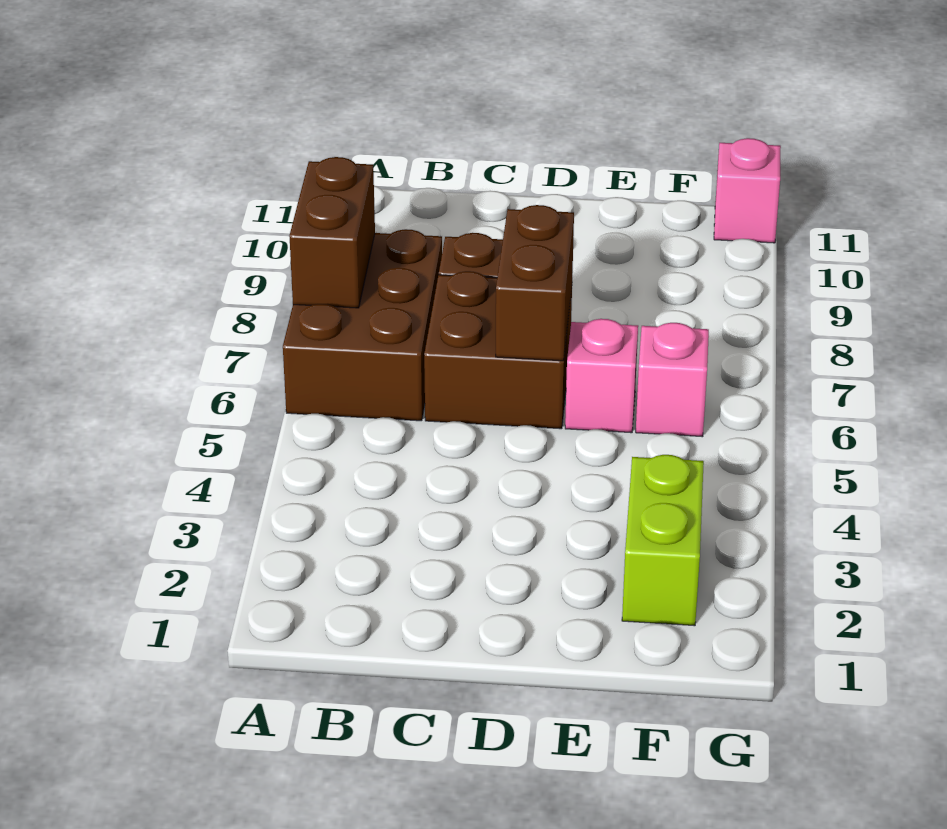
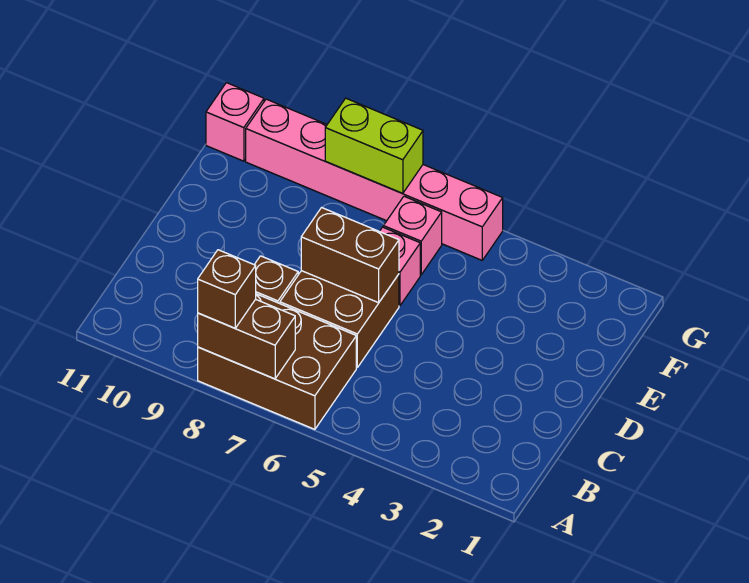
none -> brown brick A8 level 3
lime brick F2:F3 level 1 -> lime brick G7:G8 level 2
none -> pink brick G5:G10 level 1

